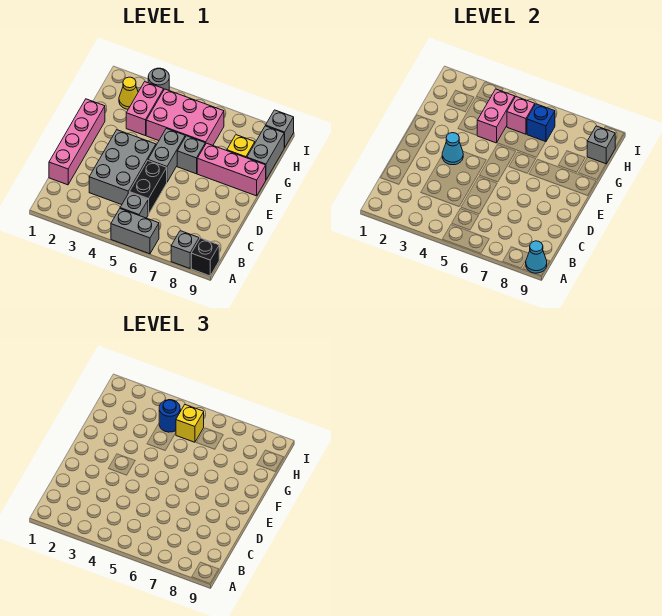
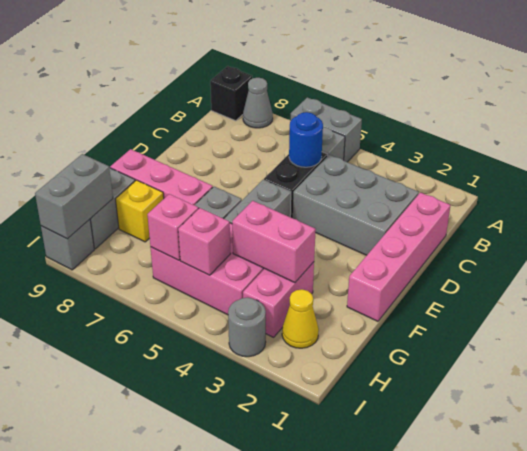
grey brick A8 level 1 -> grey cone A8 level 1
cyan cone A9 level 2 -> none
grey brick C3:E4 level 1 -> grey brick C2:D4 level 1
cyan cone E3 level 2 -> none
pink brick G4:H4 level 2 -> pink brick G3:G4 level 2
blue round brick H4 level 3 -> blue round brick C5 level 2
yellow brick H5 level 3 -> none
blue brick H6 level 2 -> pink brick H6 level 2
grey brick H9 level 2 -> grey brick H9:I9 level 2

